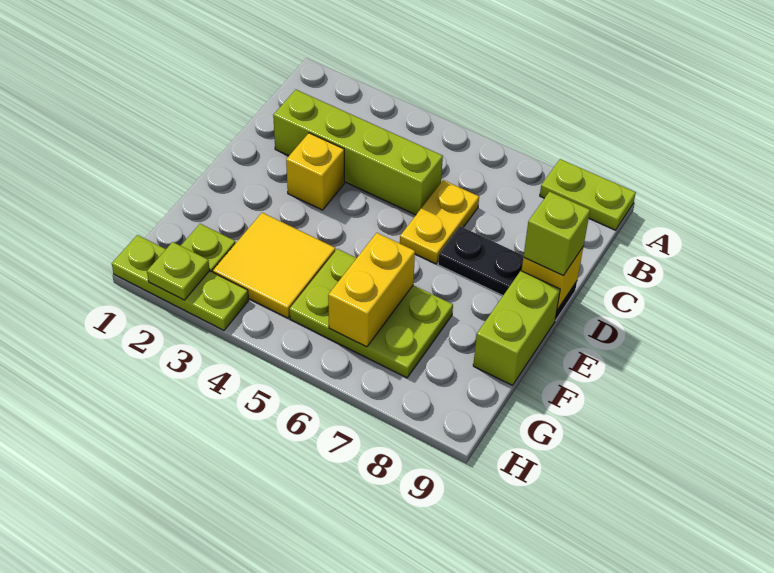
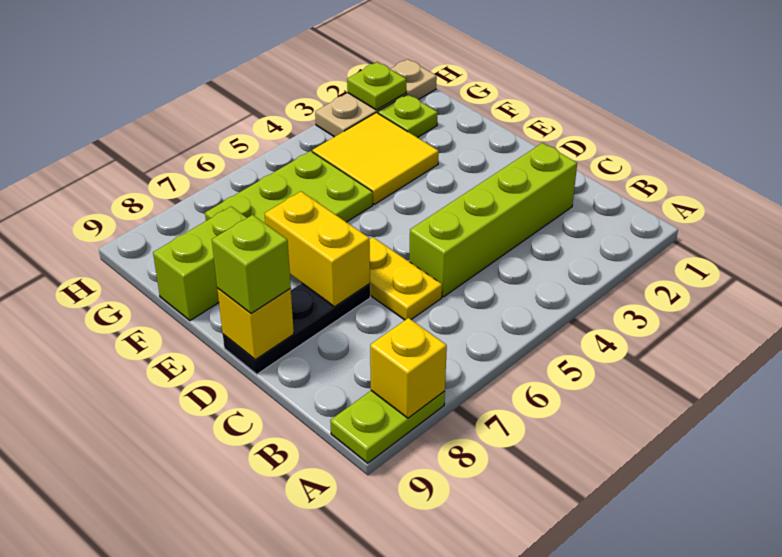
yellow brick D3 level 1 -> yellow brick A8 level 2
lime brick E9:F9 level 1 -> lime brick F8:F9 level 1
yellow brick F6:G6 level 2 -> yellow brick D7:E7 level 2
lime plate H1:H3 level 1 -> tan plate H1:H3 level 1

